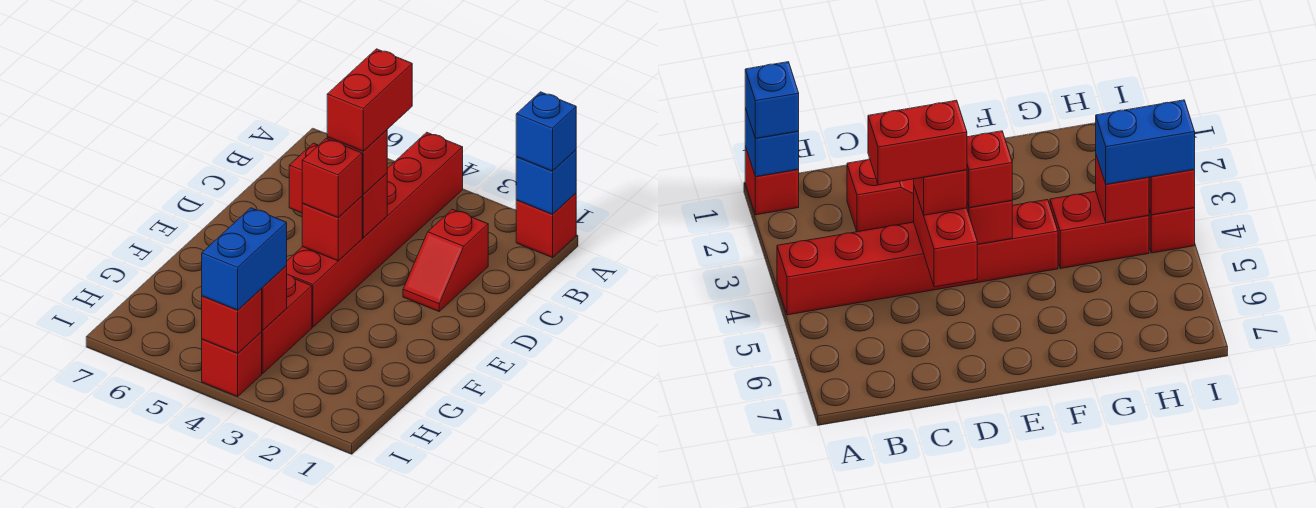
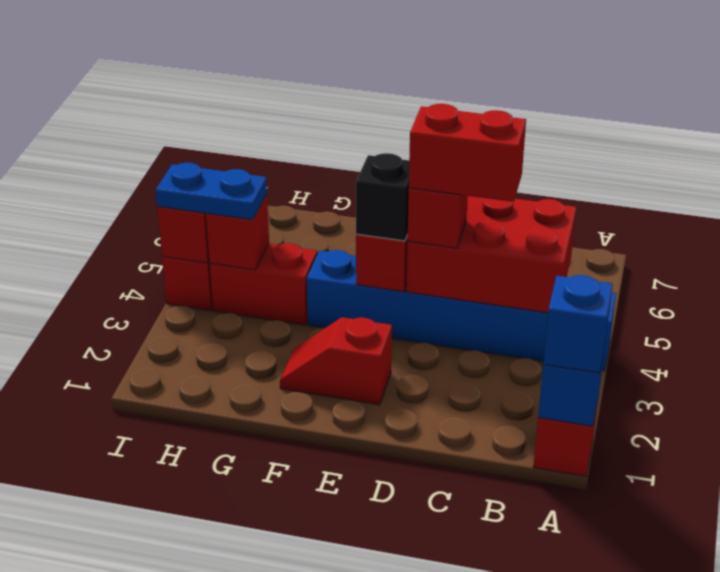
red brick A4:F4 level 1 -> blue brick A4:F4 level 1
red slope C2:D2 level 1 top C -> red slope E2:F2 level 1 top E
red brick D4:D5 level 2 -> red brick B4:D5 level 2
red brick E4 level 3 -> black brick E4 level 3
blue brick H4:I4 level 3 -> blue plate H4:I4 level 3

